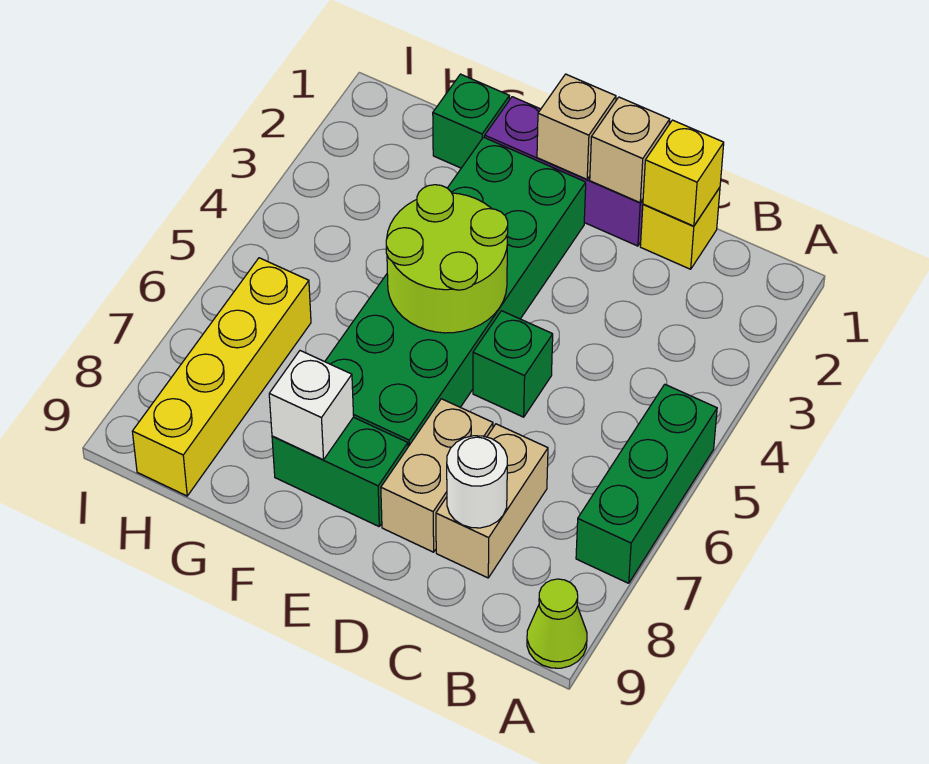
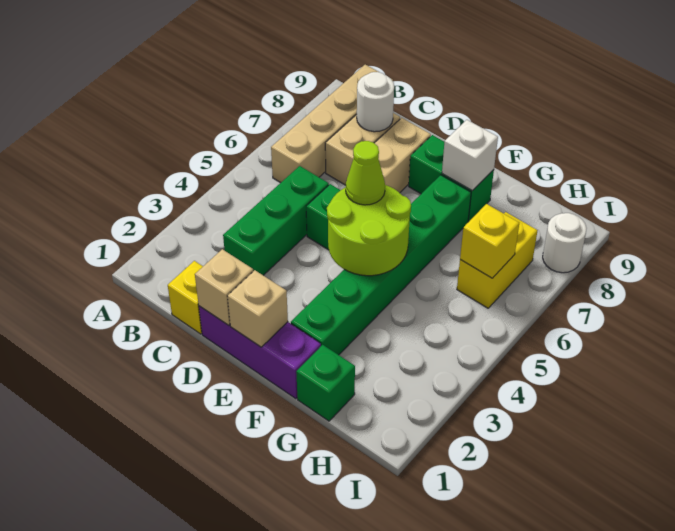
green brick A5:A7 level 1 -> green brick C3:C5 level 1
lime cone A9 level 1 -> lime cone E5 level 3
none -> tan brick B6:B9 level 1
yellow brick C1 level 2 -> yellow brick H6 level 2
green brick E2:F7 level 1 -> green brick F2:F7 level 1
yellow brick H6:H9 level 1 -> yellow brick H6:H7 level 1
none -> white round brick I8 level 1

